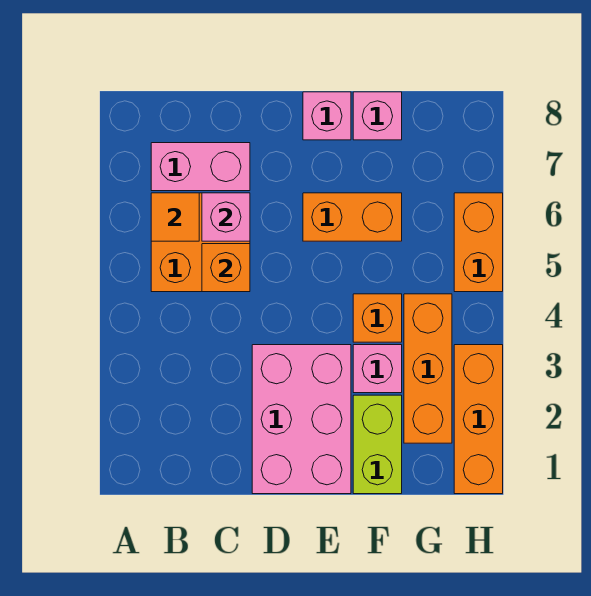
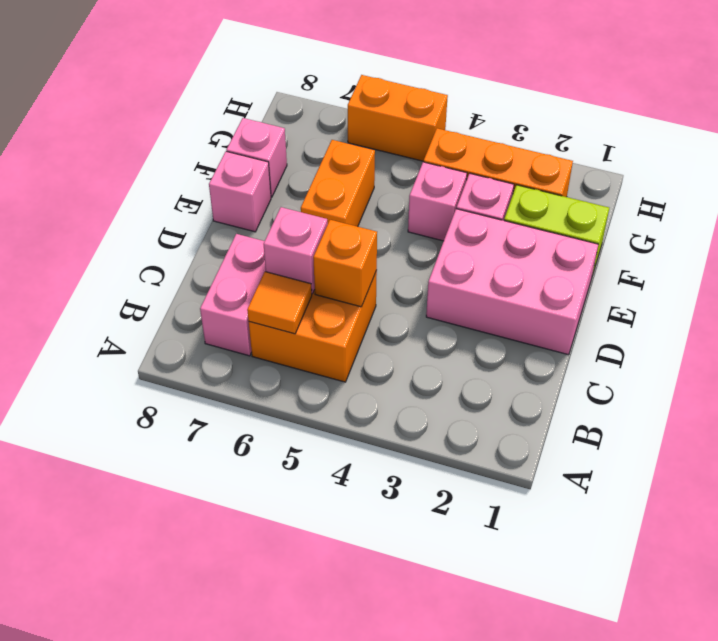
orange brick F4 level 1 -> pink brick F4 level 1
orange brick H1:H3 level 1 -> none

